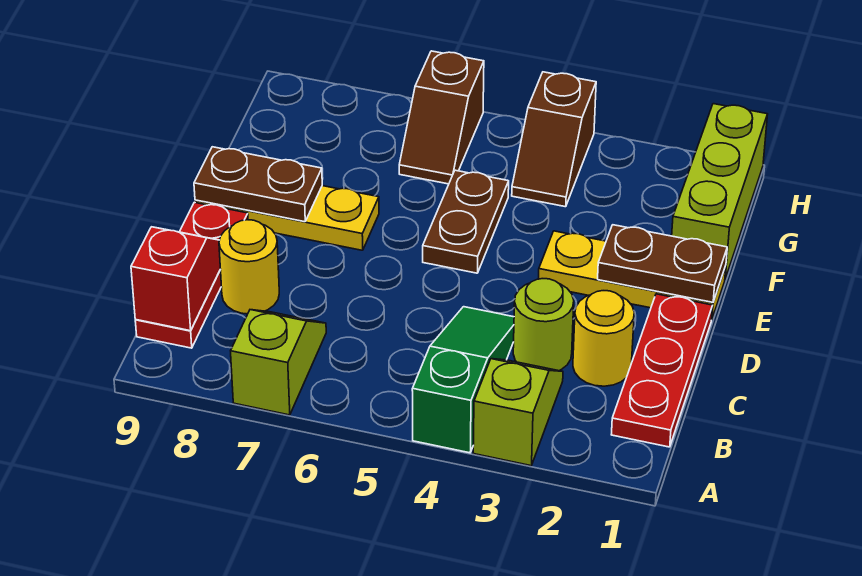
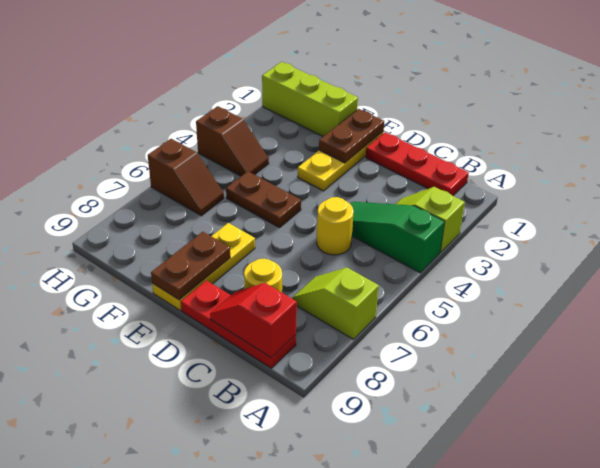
yellow round brick C2 level 1 -> yellow round brick C5 level 1
lime round brick C3 level 1 -> none

